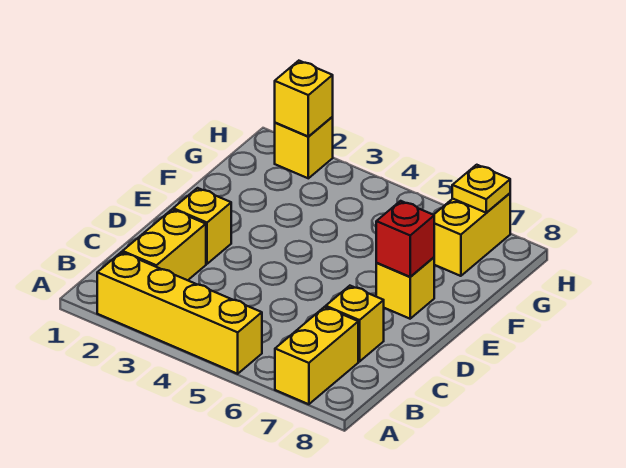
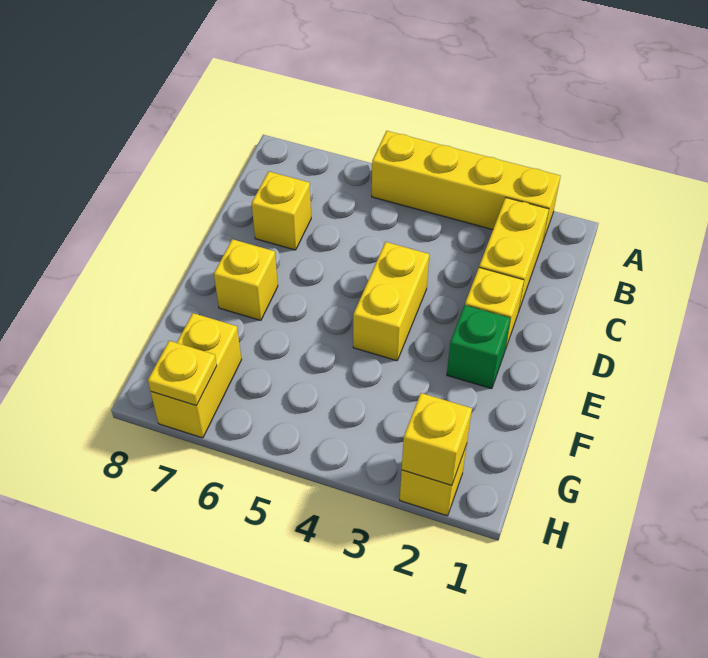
yellow brick A7:B7 level 1 -> yellow brick D4:E4 level 1
none -> green brick E2 level 1
red brick E7 level 2 -> none

